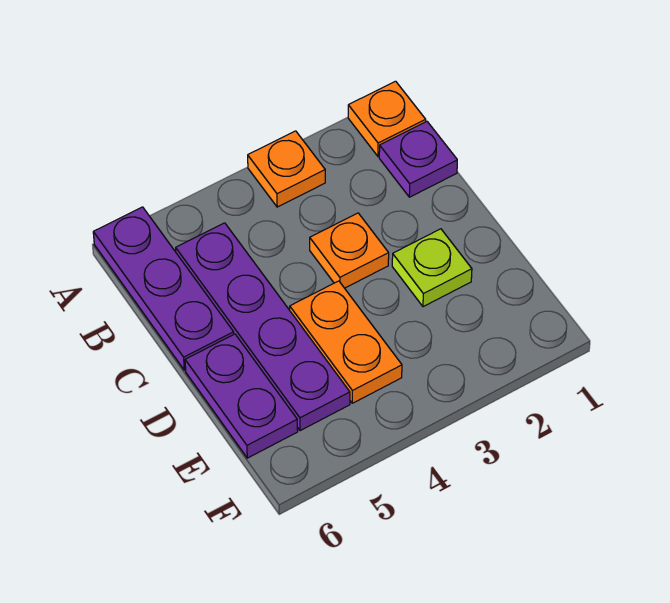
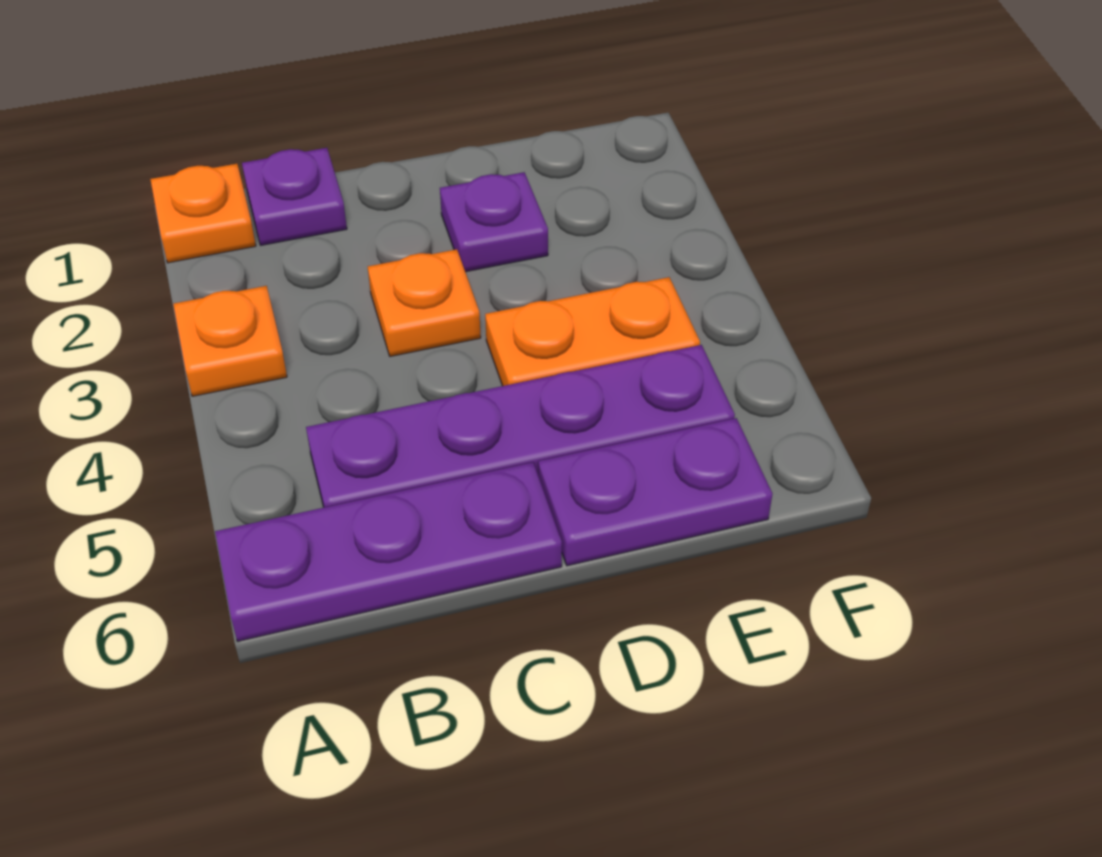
lime plate D2 level 1 -> purple plate D2 level 1

